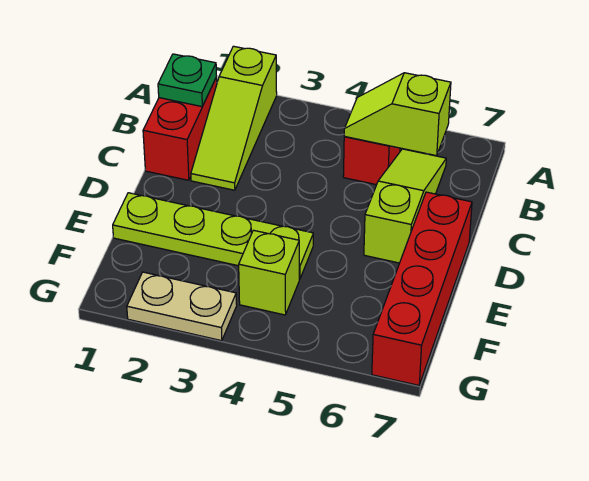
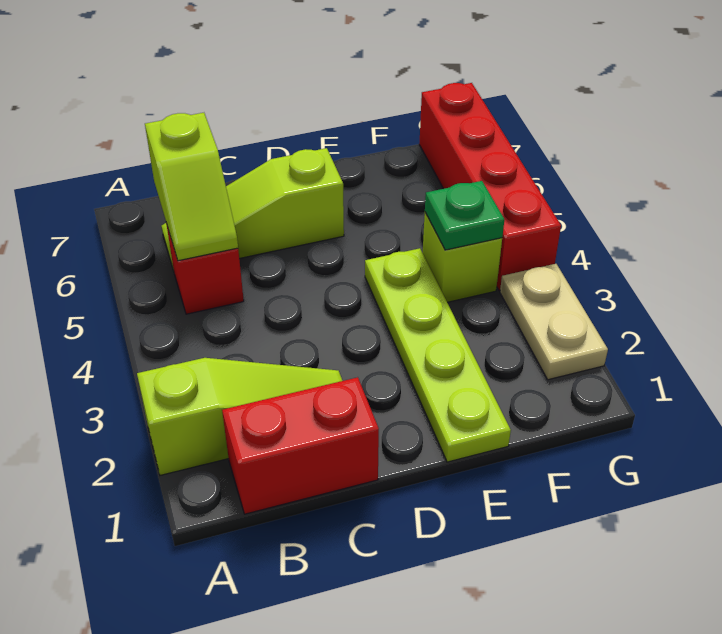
green plate B1 level 2 -> green plate F4 level 2
red brick D7:G7 level 1 -> red brick G4:G7 level 1

